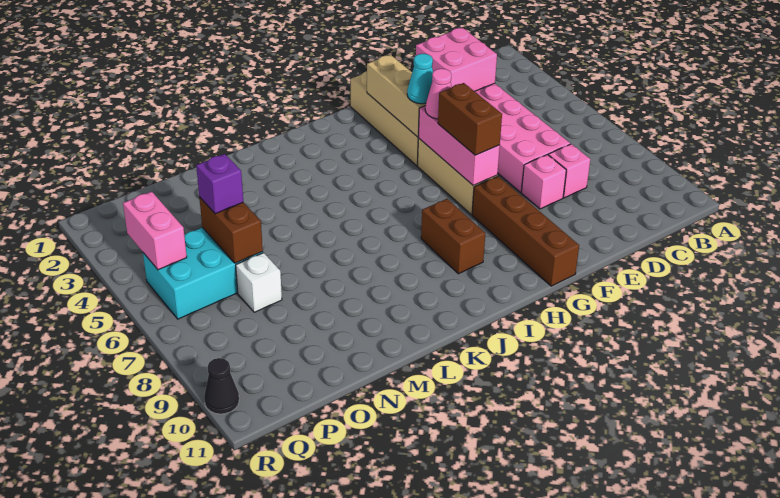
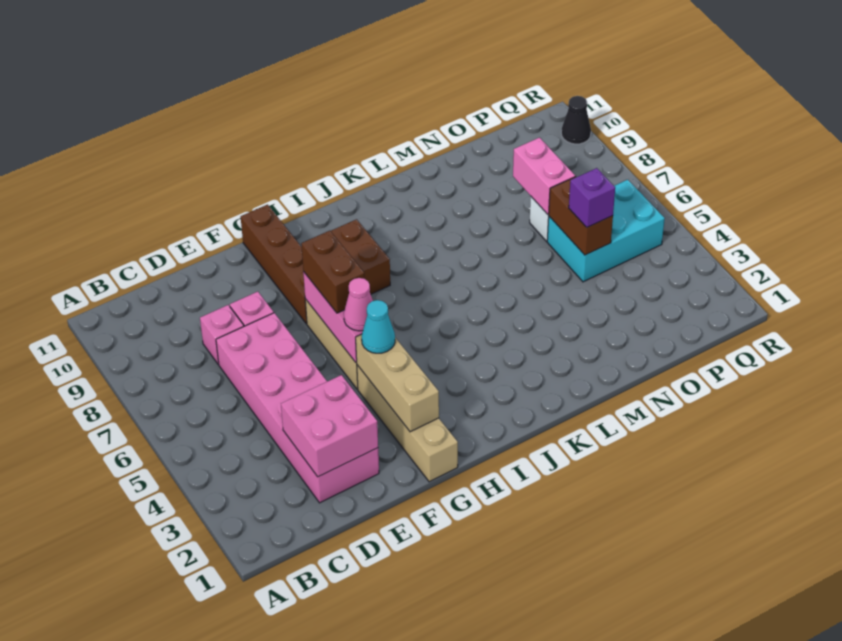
pink brick Q4:Q5 level 2 -> pink brick O7:O8 level 2

